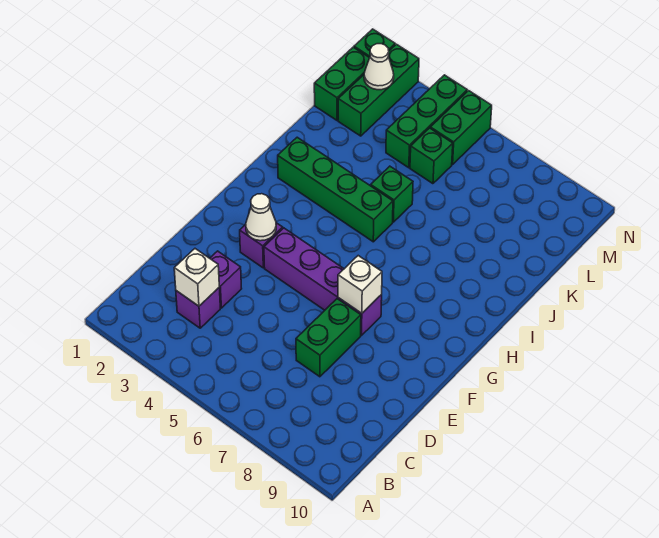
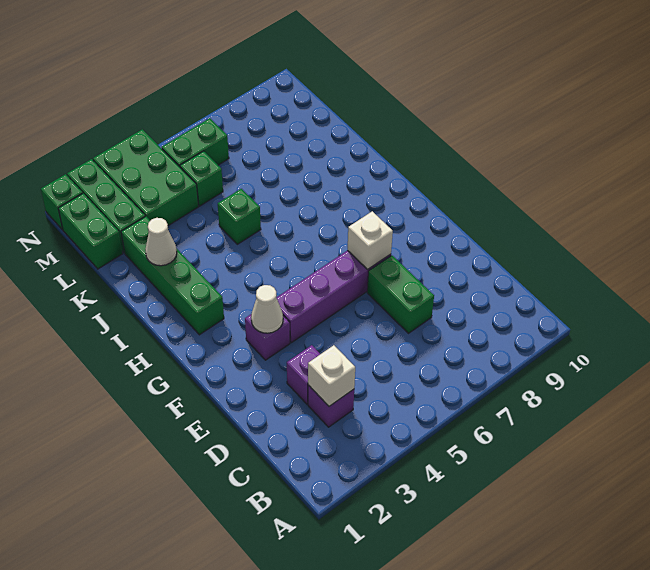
green brick I2:I5 level 1 -> green brick H2:K2 level 1
green brick L4:N4 level 1 -> green brick L3:N4 level 1
white cone M2 level 2 -> white cone J2 level 2
green brick M5:N5 level 1 -> green brick M5:M6 level 1

